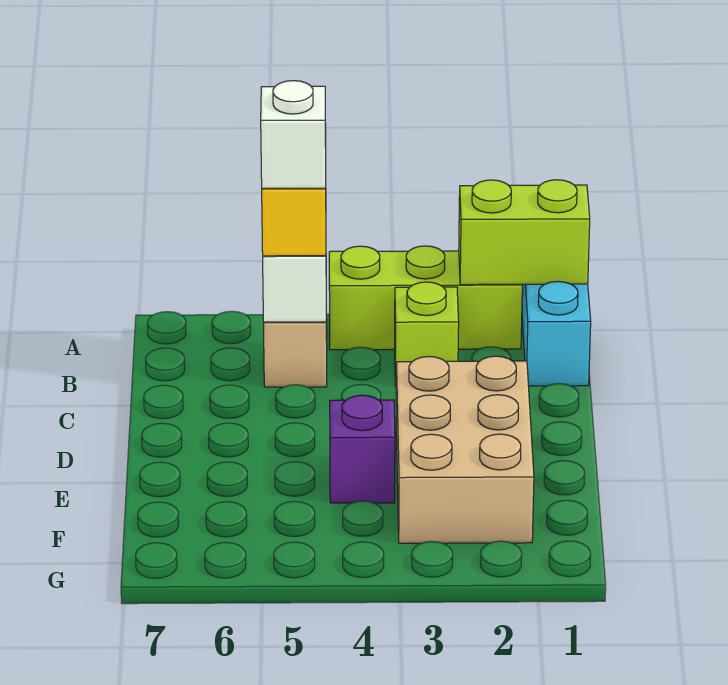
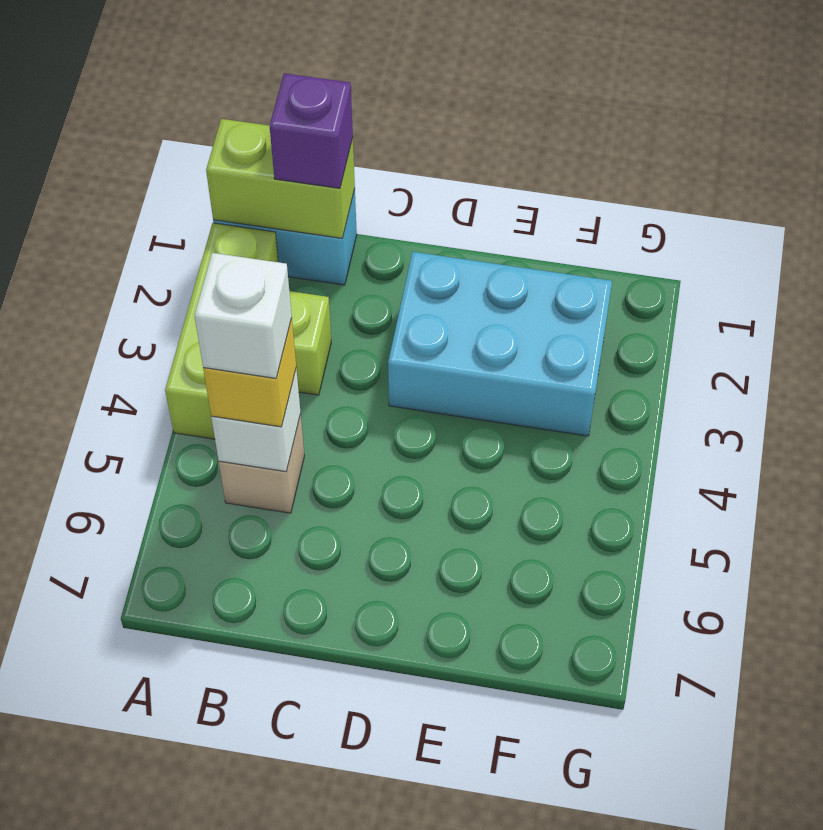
lime brick A1:A2 level 2 -> lime brick A1:B1 level 2
tan brick D2:F3 level 1 -> cyan brick D2:F3 level 1
purple brick E4 level 1 -> purple brick B1 level 3

